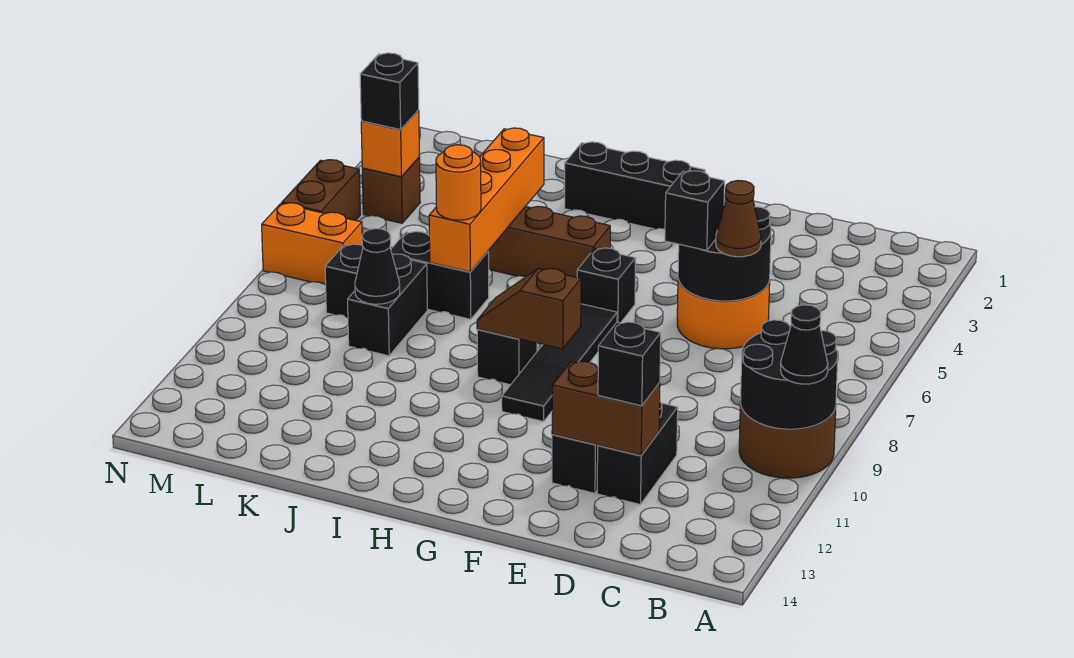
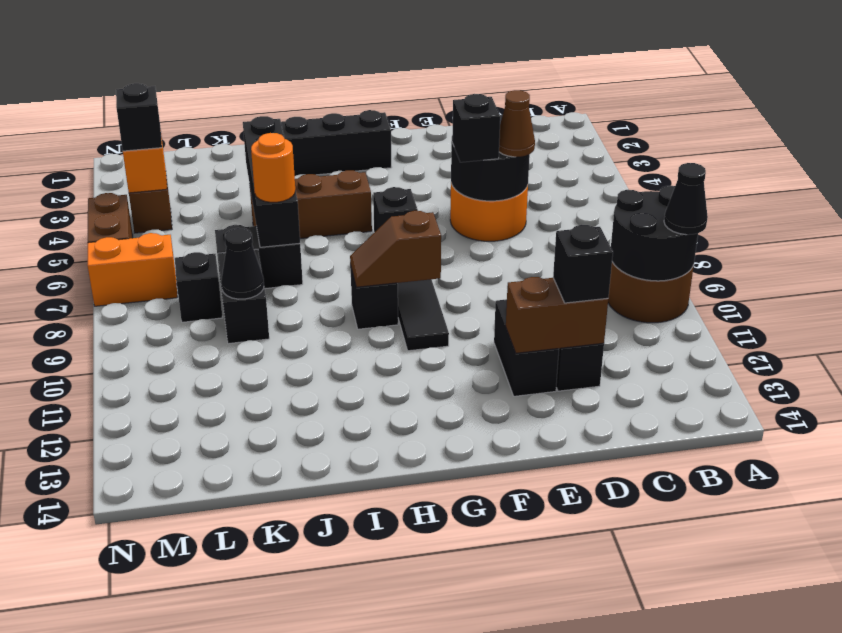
orange brick J4:J7 level 2 -> black brick J4:J7 level 2

